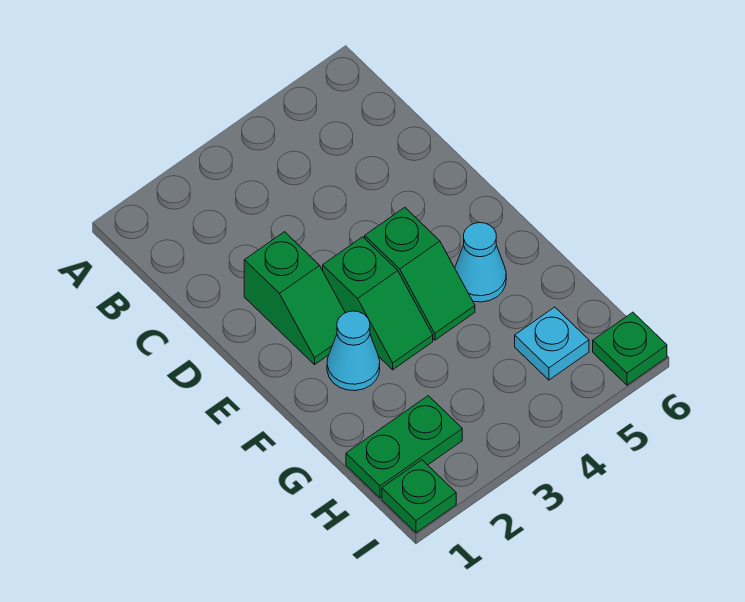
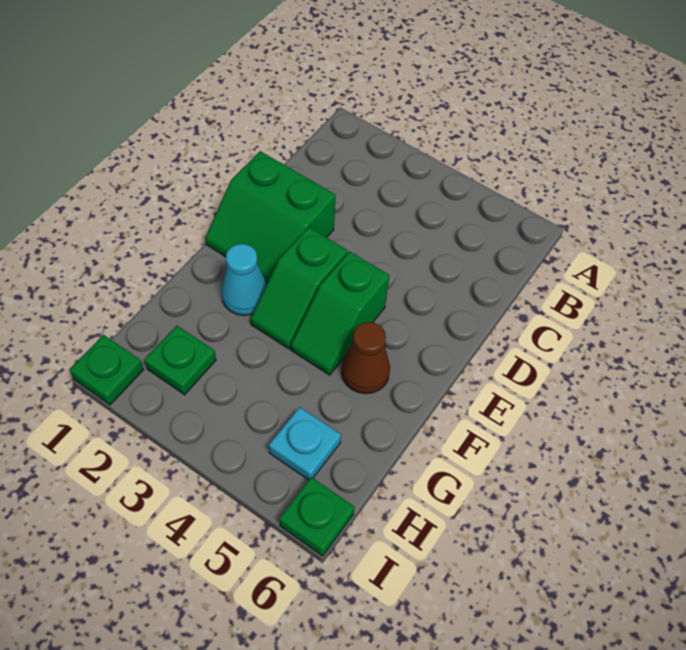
green slope D2:E2 level 1 top D -> green slope D1:E2 level 1 top D
cyan cone F5 level 1 -> brown cone F5 level 1
green plate H1:H2 level 1 -> green plate H2 level 1

